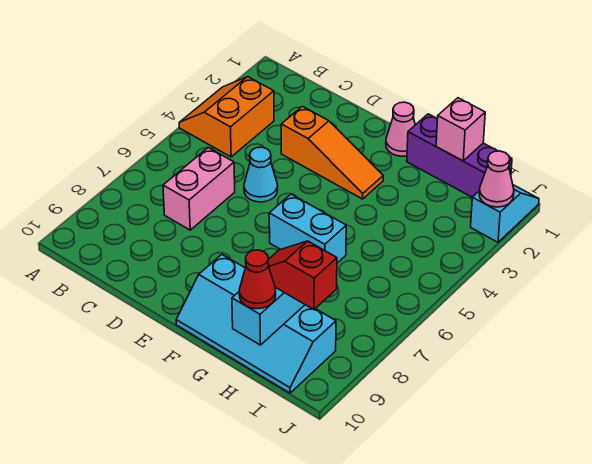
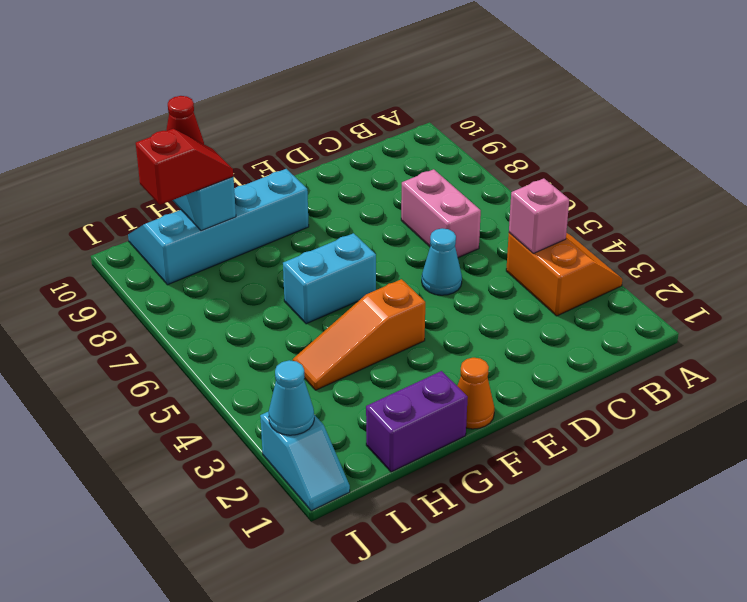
orange slope D3:F3 level 1 top D -> orange slope F4:H4 level 1 top F
pink cone F1 level 1 -> orange cone F1 level 1
purple brick G1:I1 level 1 -> purple brick G1:H1 level 1
pink brick H1 level 2 -> pink brick B4 level 2
pink cone J2 level 2 -> cyan cone J2 level 2

